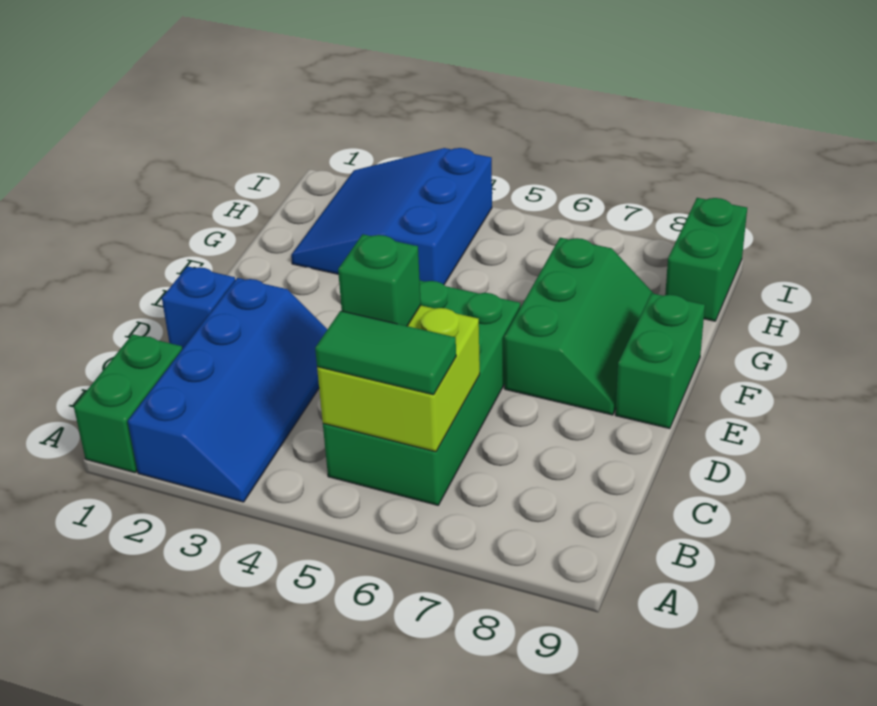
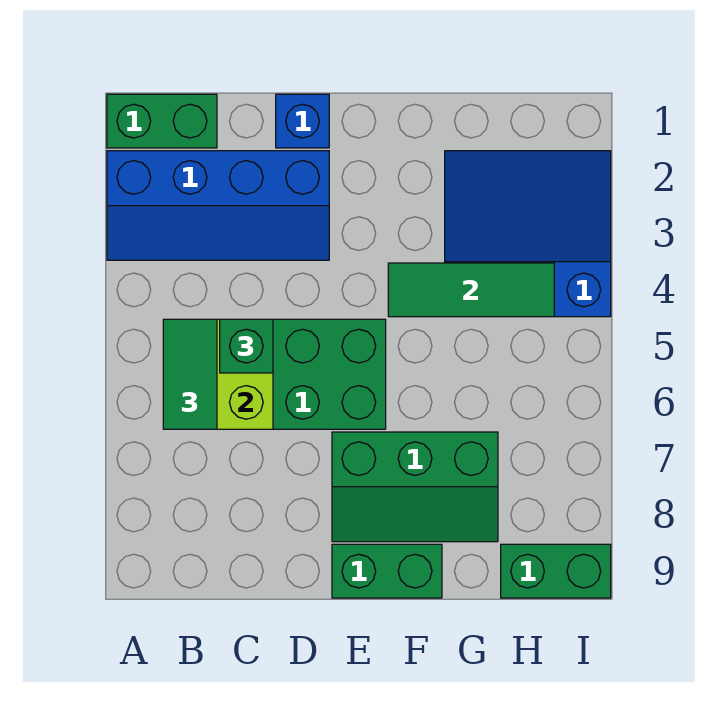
none -> green tile F4:H4 level 2

